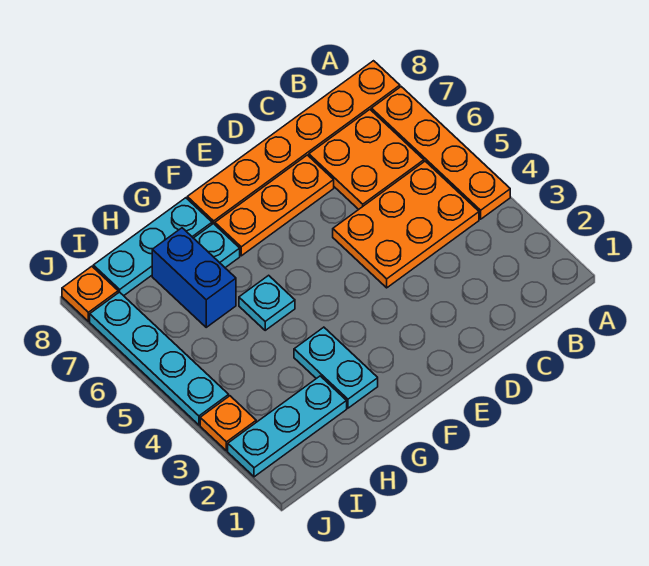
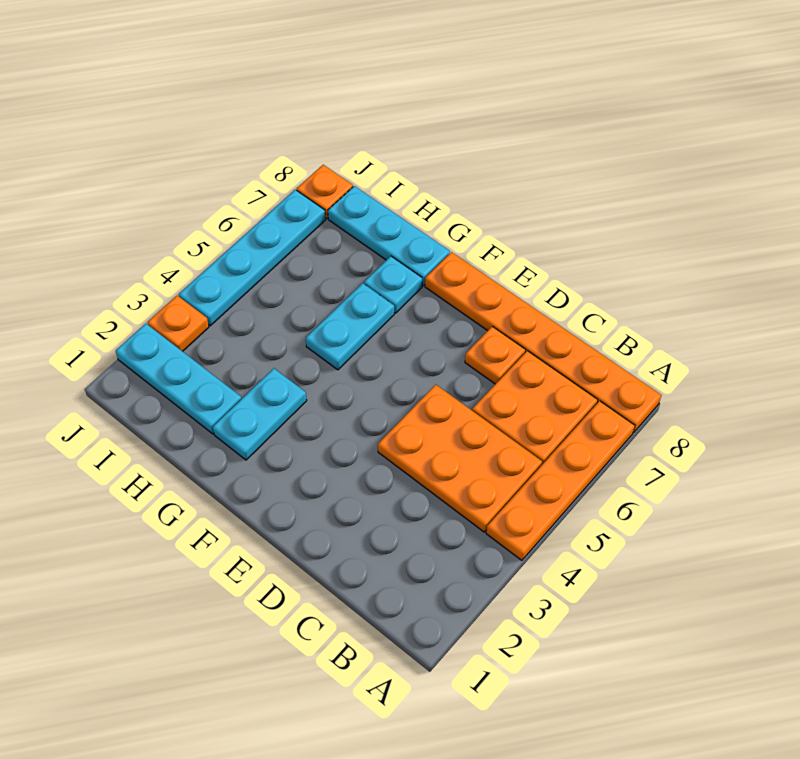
orange plate D7:F7 level 1 -> orange plate D7 level 1
cyan plate G5 level 1 -> cyan plate G5:G6 level 1
blue brick H6:H7 level 1 -> none

